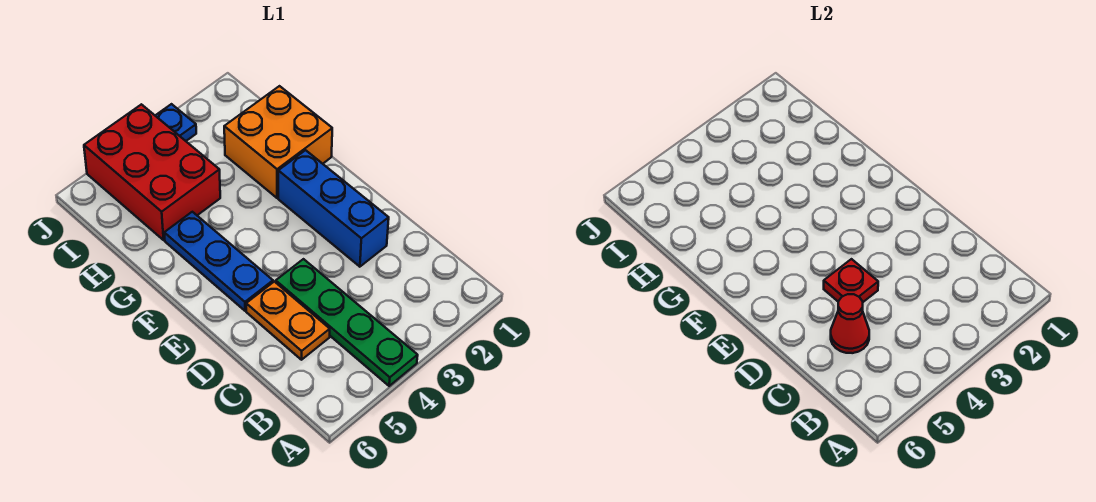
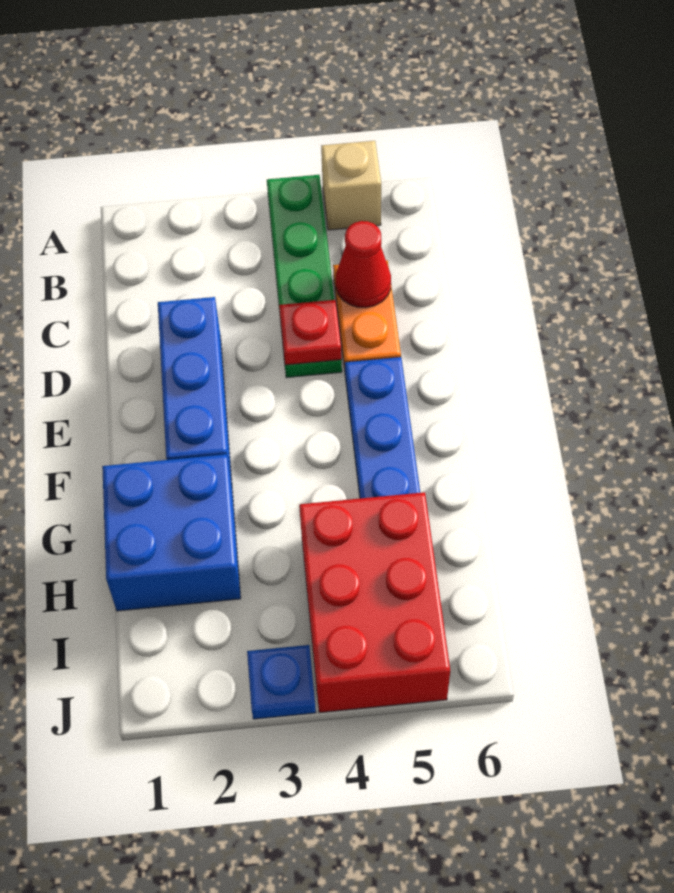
none -> tan brick A5 level 1
orange brick G1:H2 level 1 -> blue brick G1:H2 level 1

